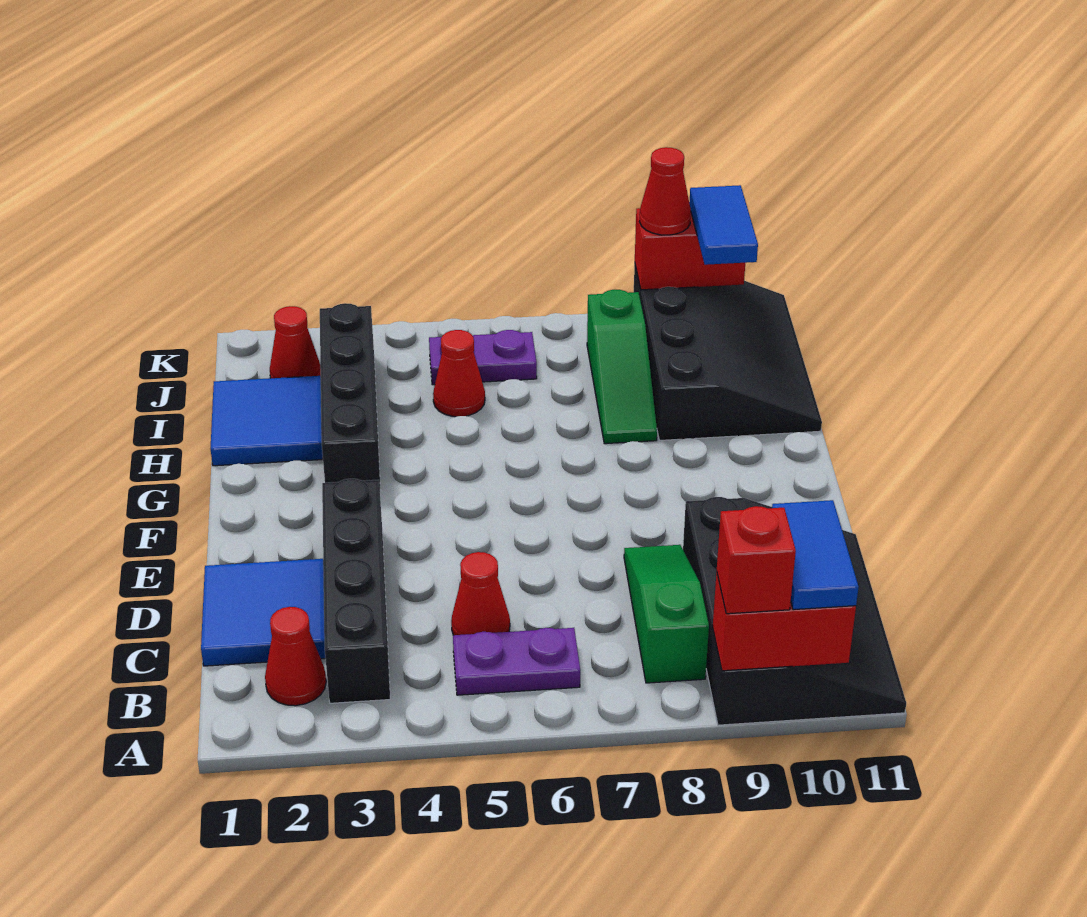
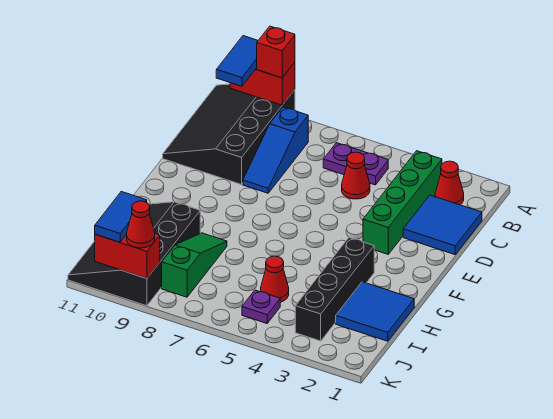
black brick B3:E3 level 1 -> green brick B3:E3 level 1
green slope B8:D8 level 1 top B -> blue slope B8:D8 level 1 top B
red cone J2 level 1 -> none
purple plate J5:J6 level 1 -> purple plate J5 level 1

